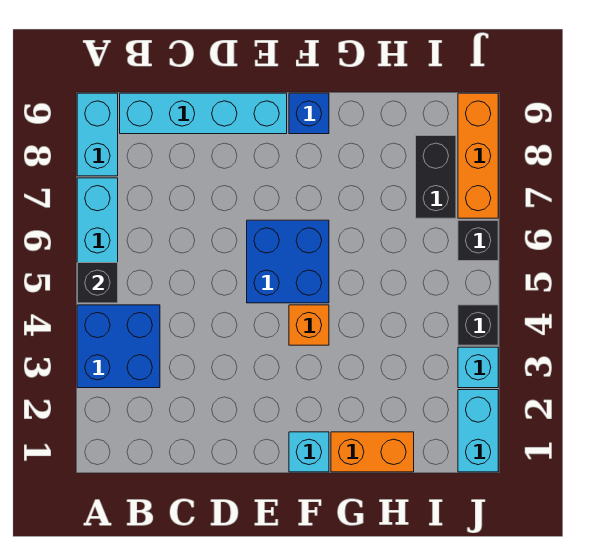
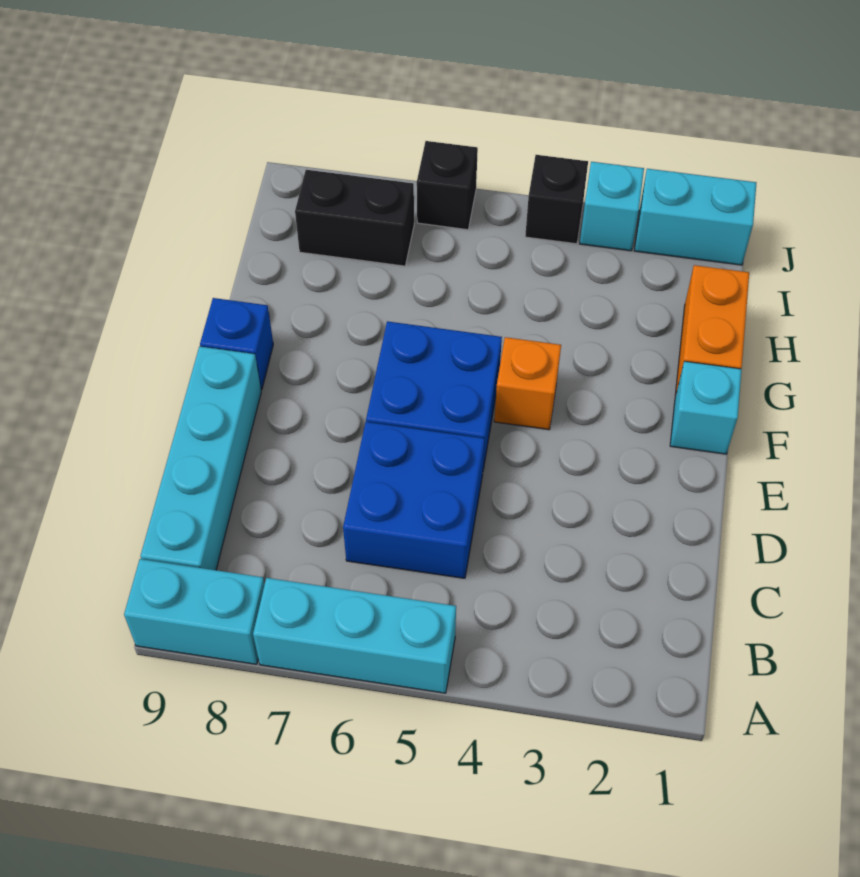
blue brick A3:B4 level 1 -> blue brick C5:D6 level 1
black brick A5 level 2 -> none
orange brick J7:J9 level 1 -> none

